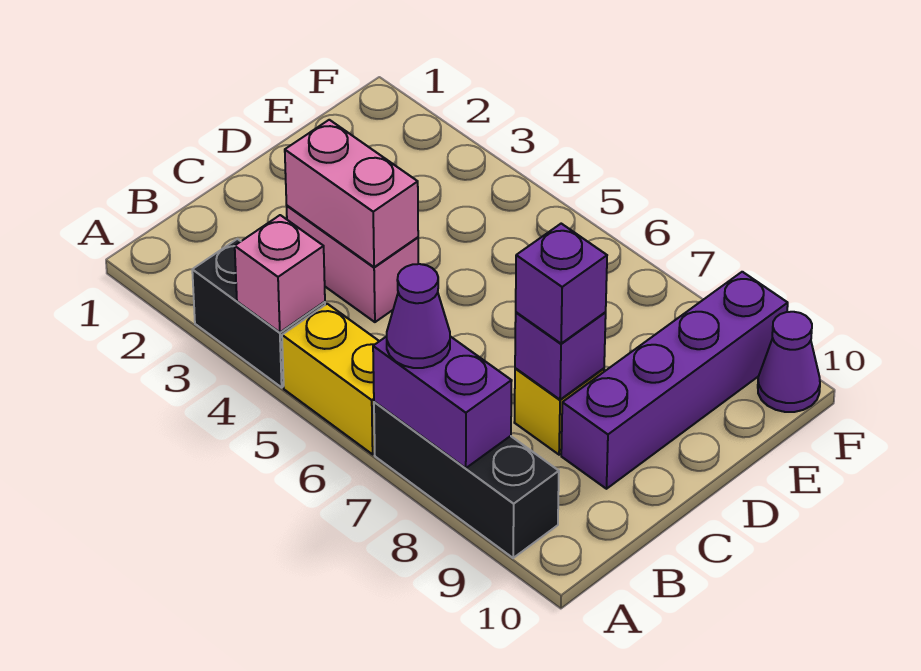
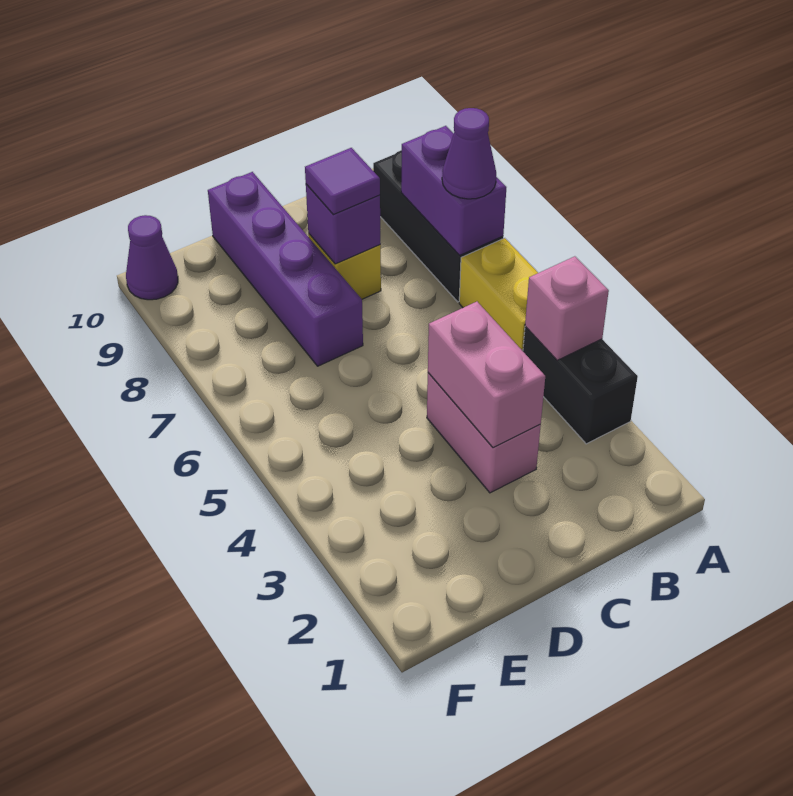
purple brick C8 level 3 -> purple tile C8 level 3
purple brick C9:F9 level 1 -> purple brick D7:D10 level 1

